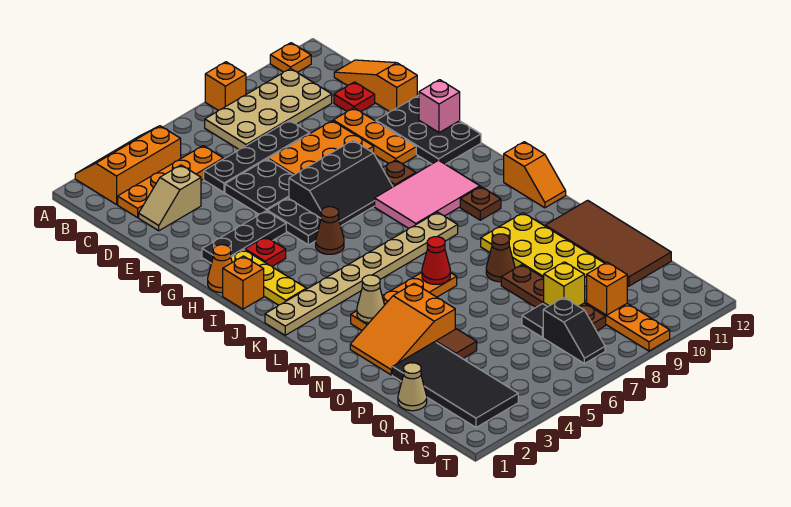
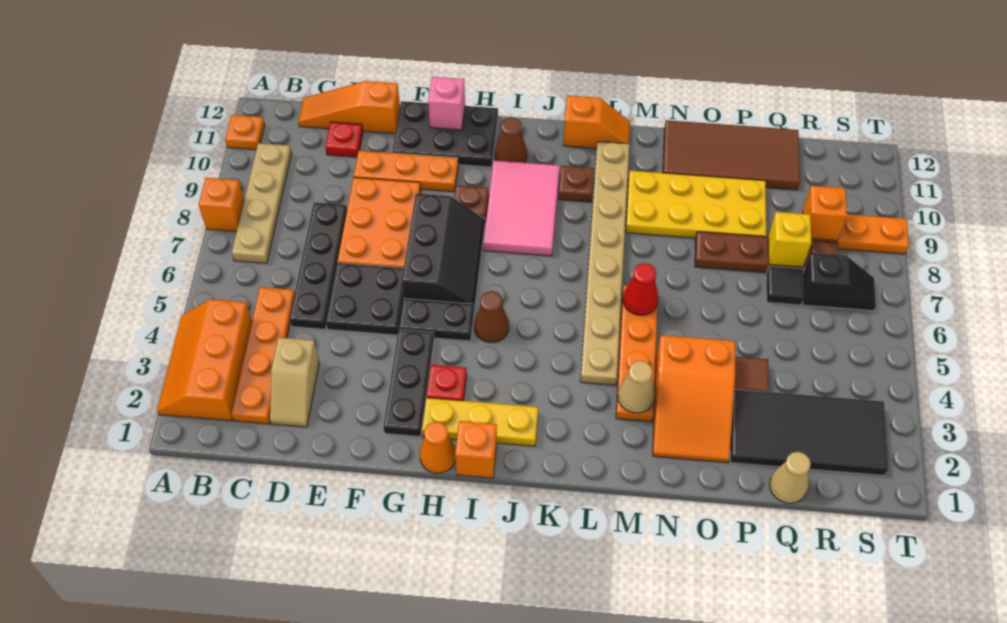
tan plate B7:C10 level 1 -> tan plate B7:B10 level 1
tan plate K1:K8 level 1 -> tan plate L4:L11 level 1
brown cone N8 level 1 -> brown cone I11 level 1

